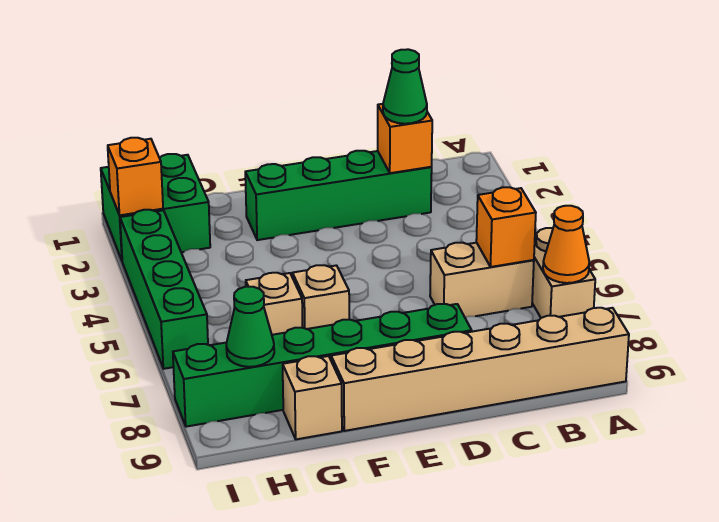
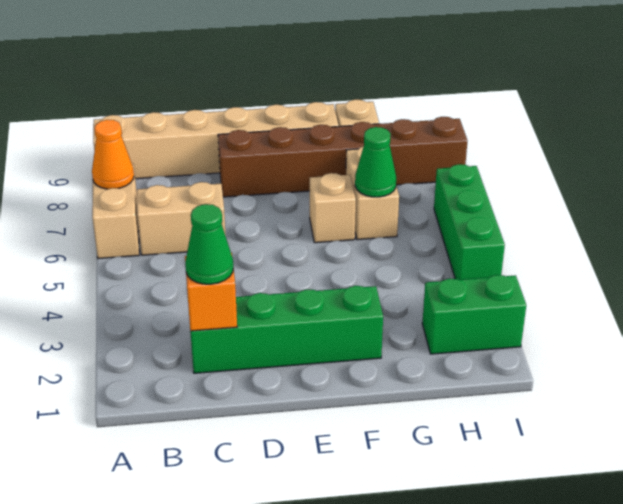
orange brick B6 level 2 -> none
green brick D8:I8 level 1 -> brown brick D8:I8 level 1
tan brick G6 level 1 -> tan brick G6:G7 level 1
green brick H1:I2 level 1 -> green brick H2:I2 level 1
green cone H8 level 2 -> green cone G6 level 2
orange brick I2 level 2 -> none
green brick I3:I6 level 1 -> green brick I4:I6 level 1

